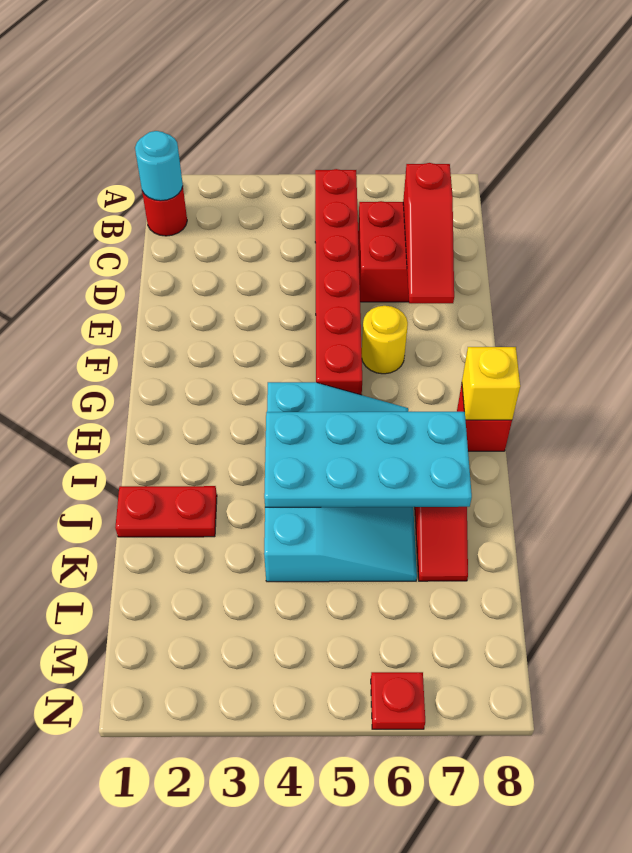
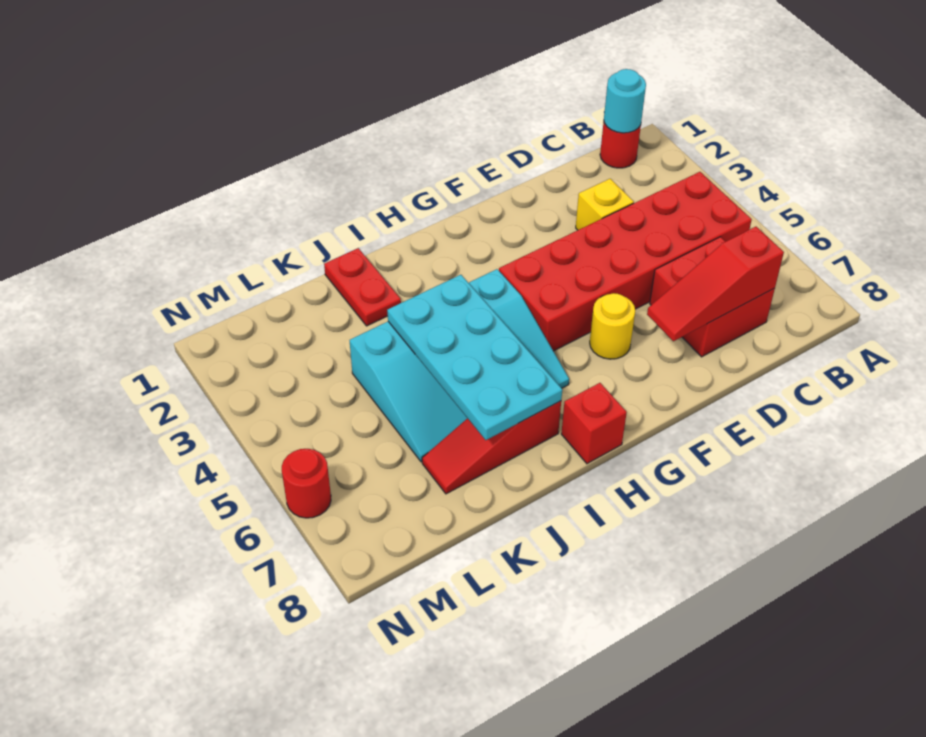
red brick B5:G5 level 1 -> red brick B4:G5 level 1
yellow brick H8 level 2 -> yellow brick D3 level 1
red plate N6 level 1 -> red round brick N6 level 1

